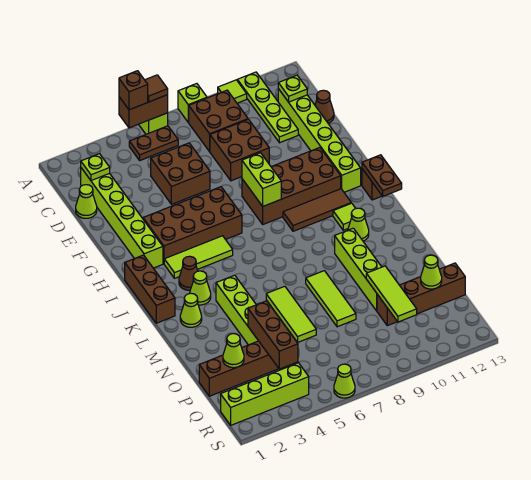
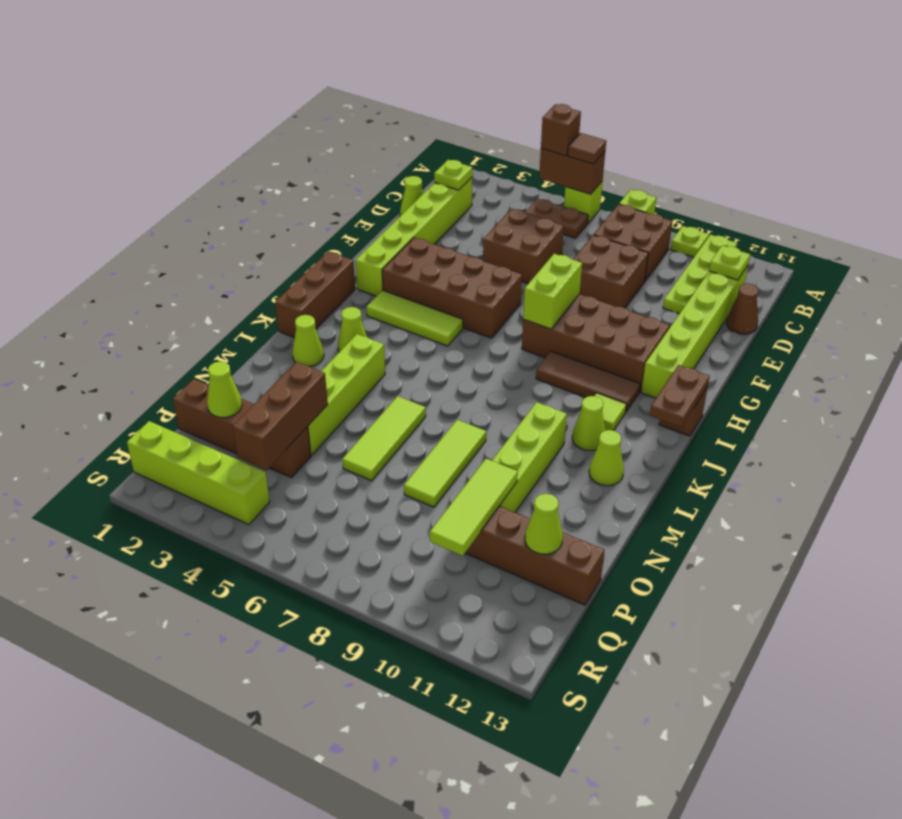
lime tile A10 level 1 -> lime plate A10 level 1
brown cone J3 level 1 -> none
lime cone S6 level 1 -> lime cone L12 level 1

